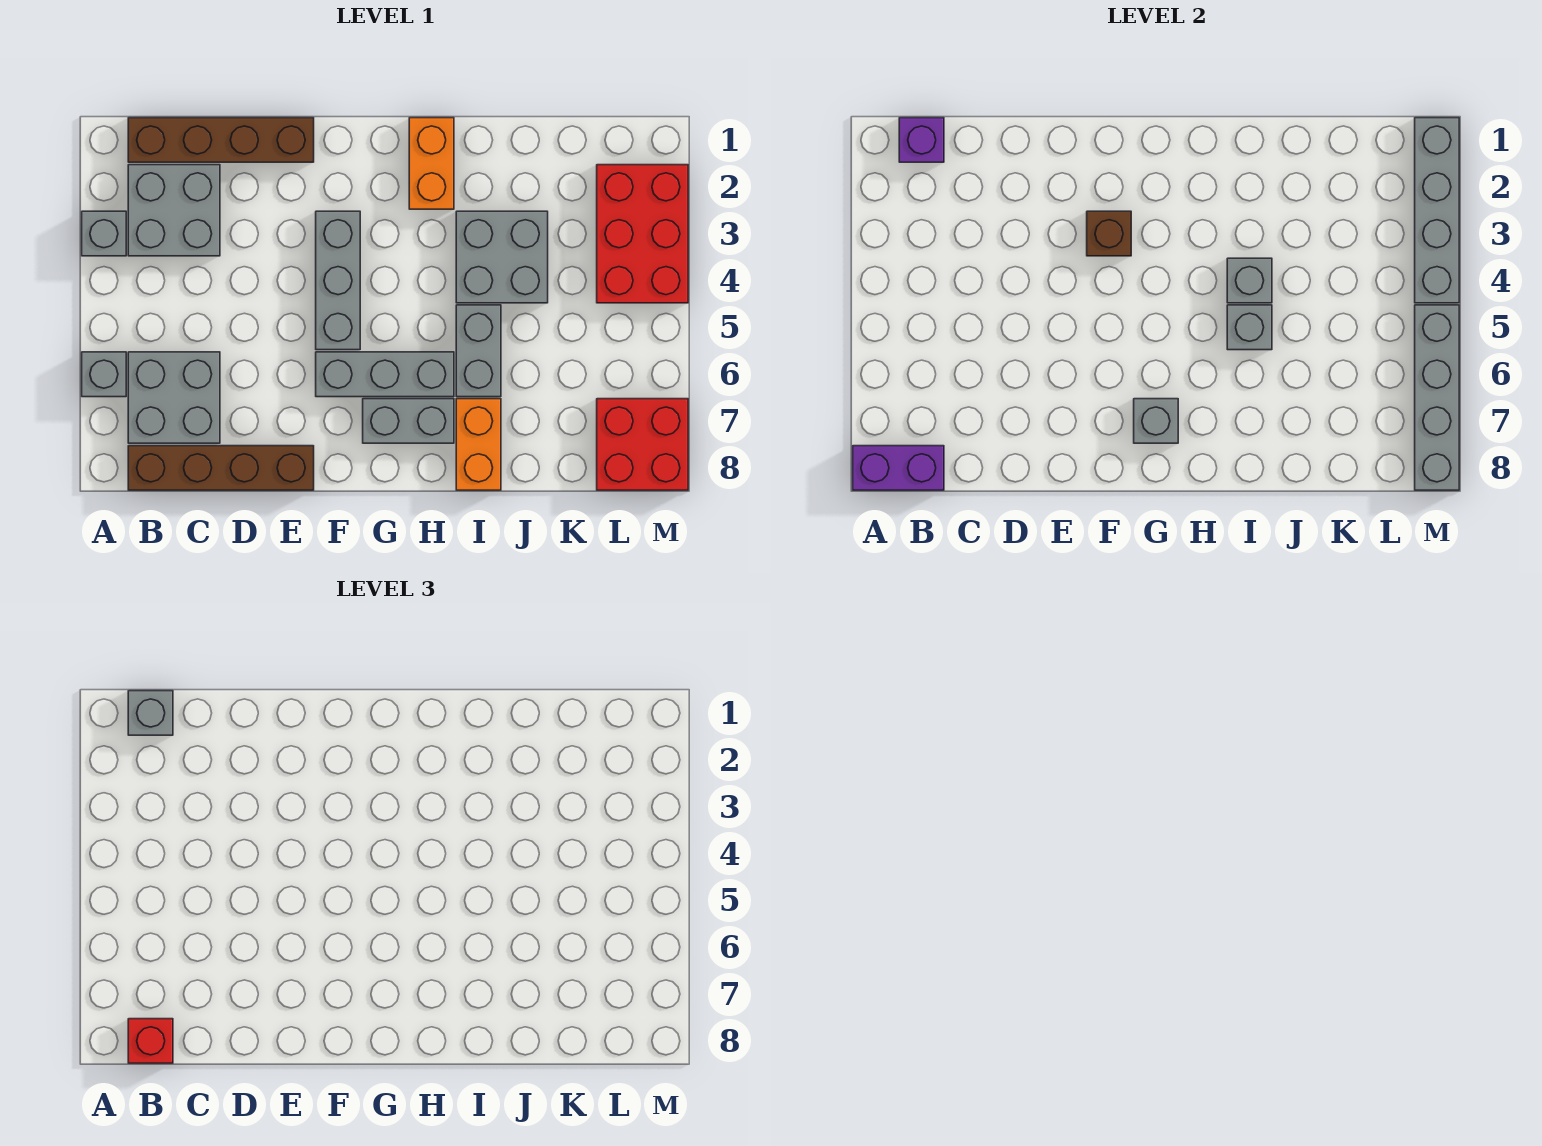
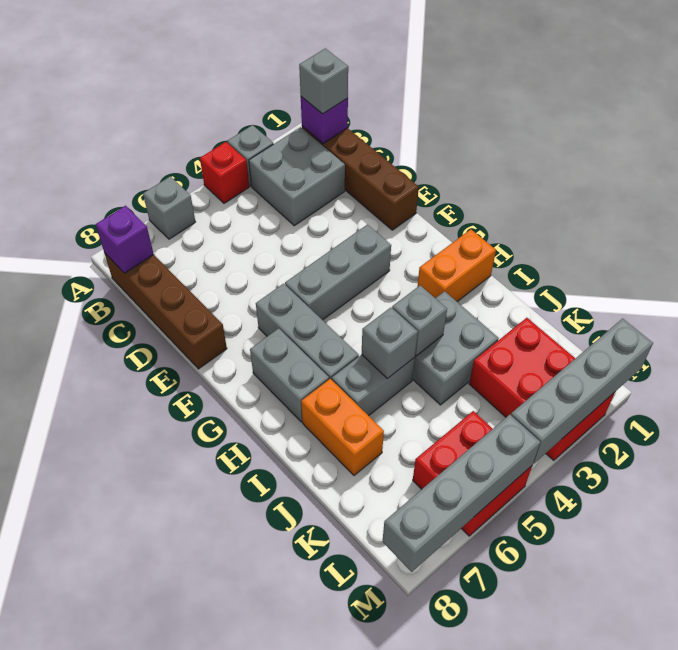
purple brick A8:B8 level 2 -> purple brick B8 level 2
grey brick B6:C7 level 1 -> none
red brick B8 level 3 -> red brick A4 level 1
brown brick F3 level 2 -> none
grey brick G7 level 2 -> none
orange brick I7:I8 level 1 -> orange brick I7:J7 level 1
red brick L2:M4 level 1 -> red brick K2:M3 level 1
red brick L7:M8 level 1 -> red brick L5:M6 level 1

